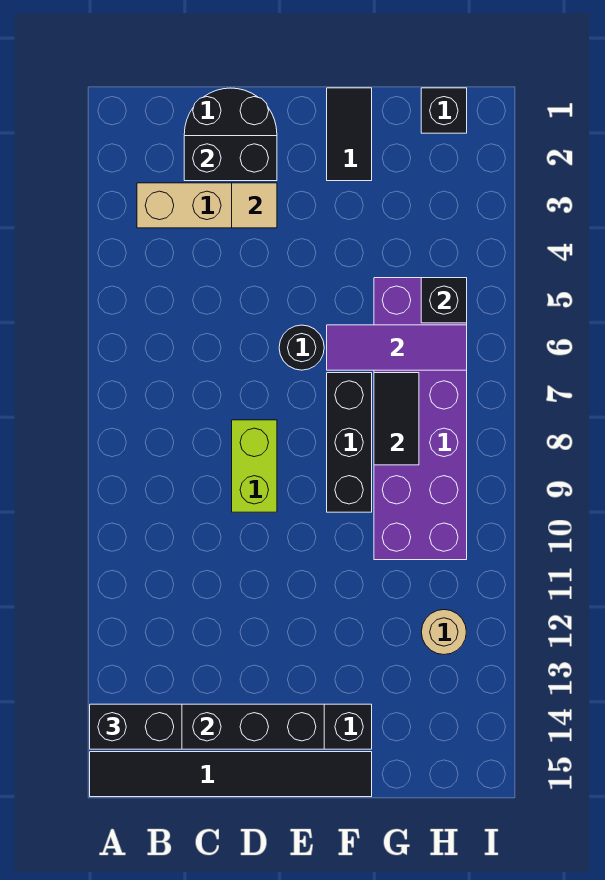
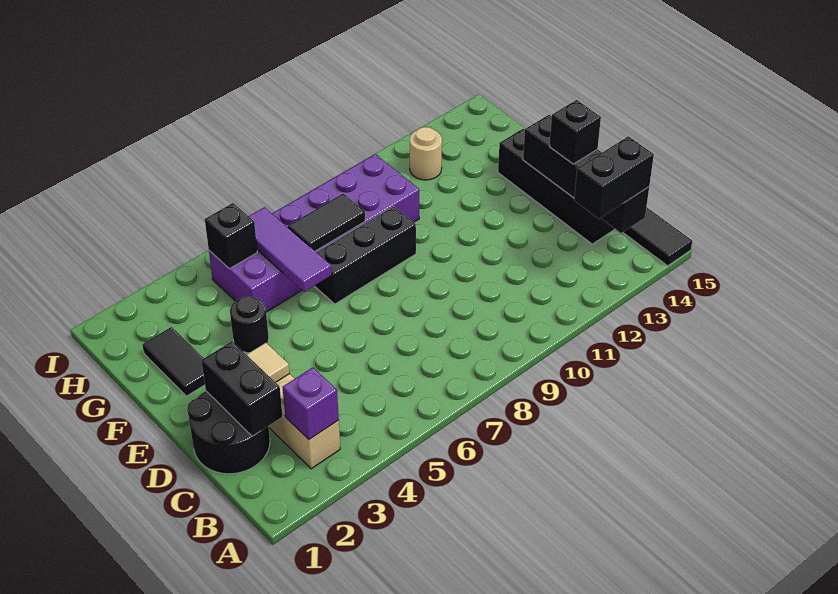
black brick A14:B14 level 3 -> black brick B13:B14 level 3
none -> purple brick B3 level 2
lime brick D8:D9 level 1 -> none
black round brick E6 level 1 -> black round brick F4 level 1
black tile F1:F2 level 1 -> black tile F2:G2 level 1
black brick H1 level 1 -> black brick D14 level 3

